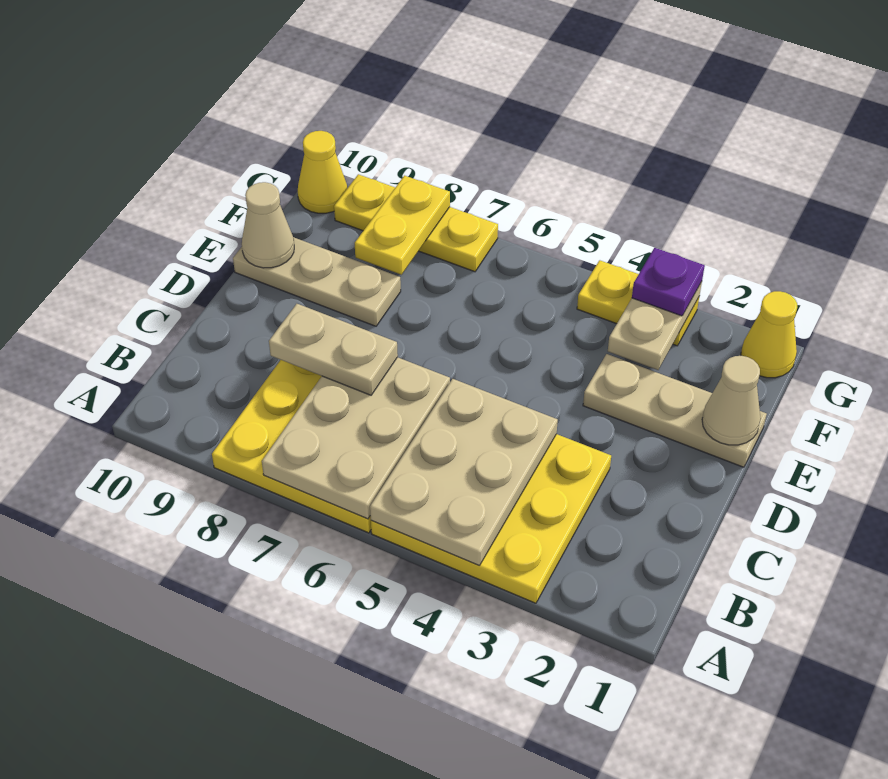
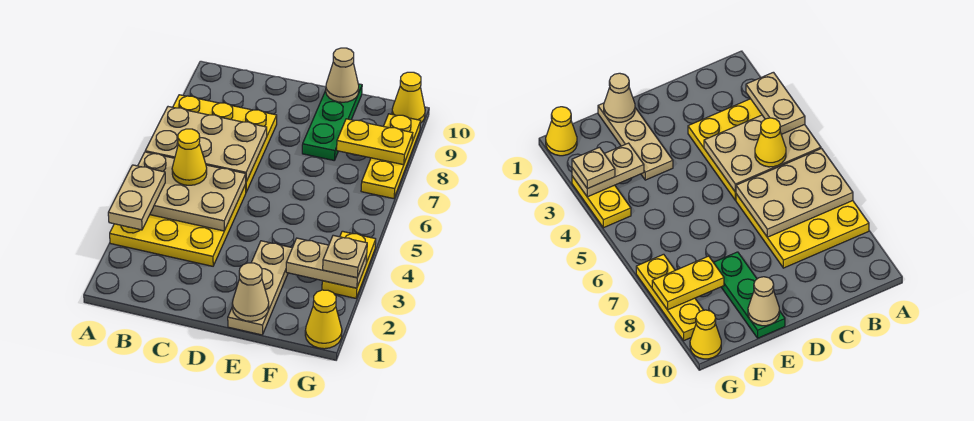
none -> yellow cone B5 level 3
tan plate C7:C8 level 3 -> tan plate A3:A4 level 3
tan plate E8:E10 level 1 -> green plate E8:E10 level 1
purple plate G3 level 3 -> tan plate G3 level 3

